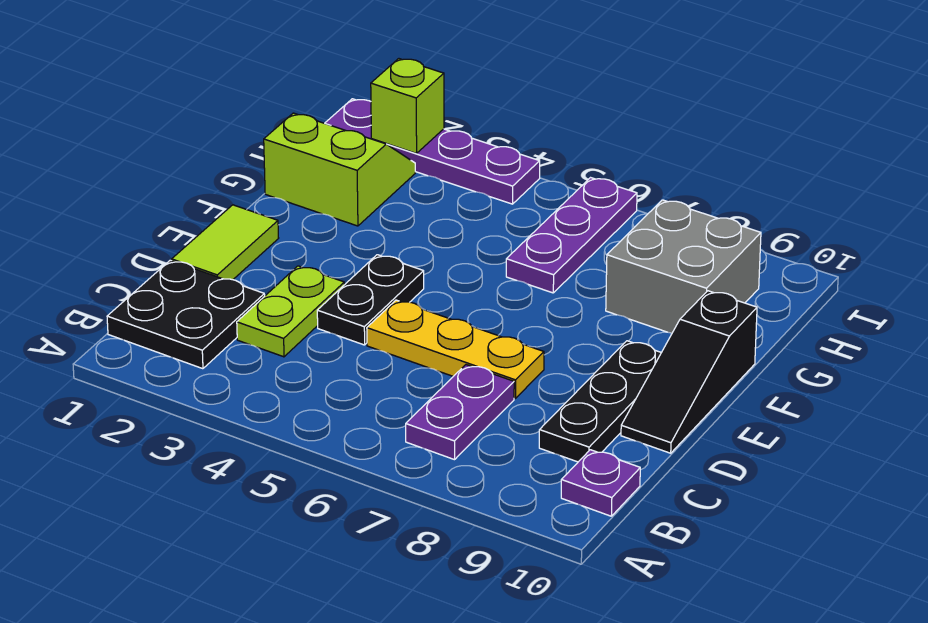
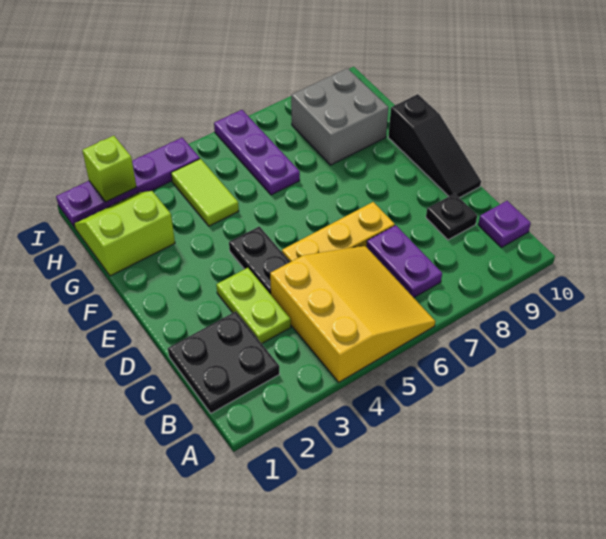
none -> yellow slope A4:C6 level 1 top 4
black plate C9:E9 level 1 -> black plate C9 level 1
lime tile D1:E1 level 1 -> lime tile G4:H4 level 1

